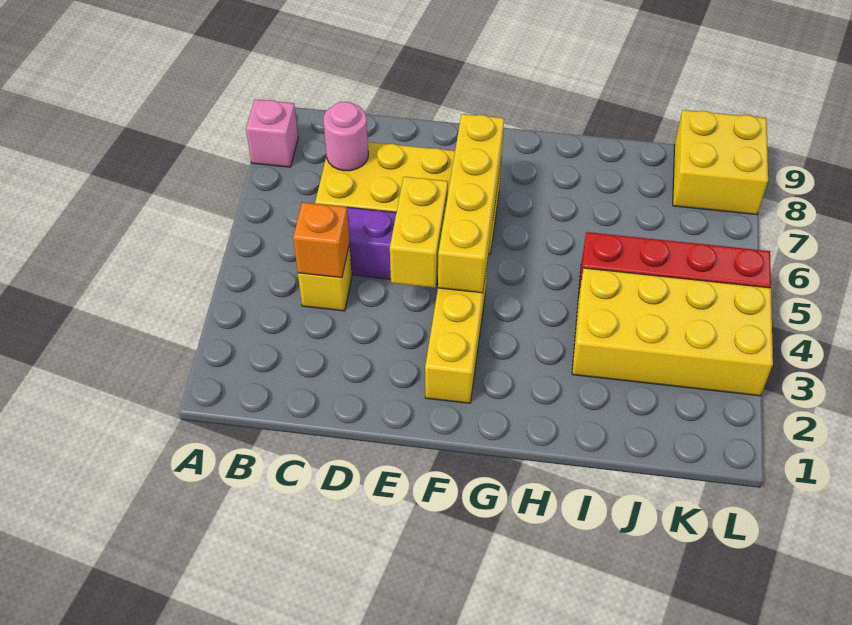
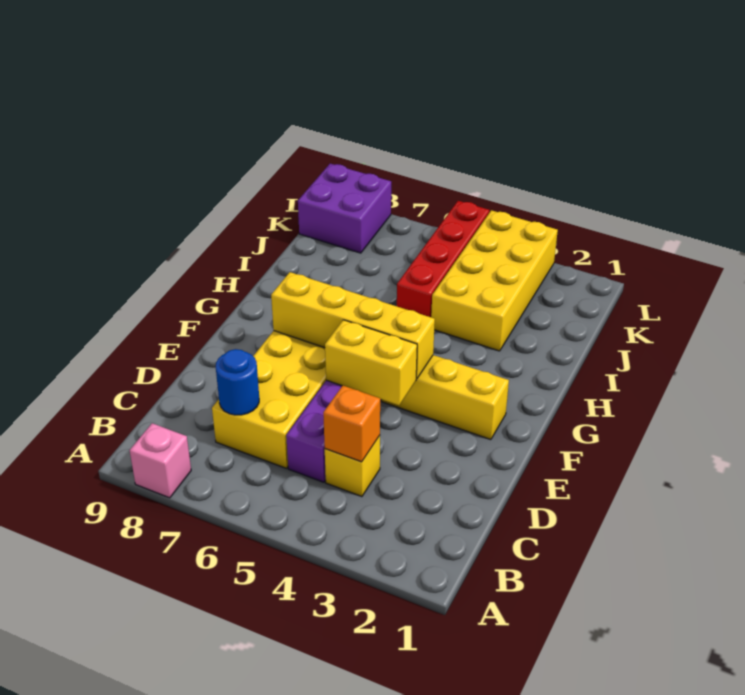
pink round brick C7 level 2 -> blue round brick C7 level 2
yellow brick K8:L9 level 1 -> purple brick K8:L9 level 1

